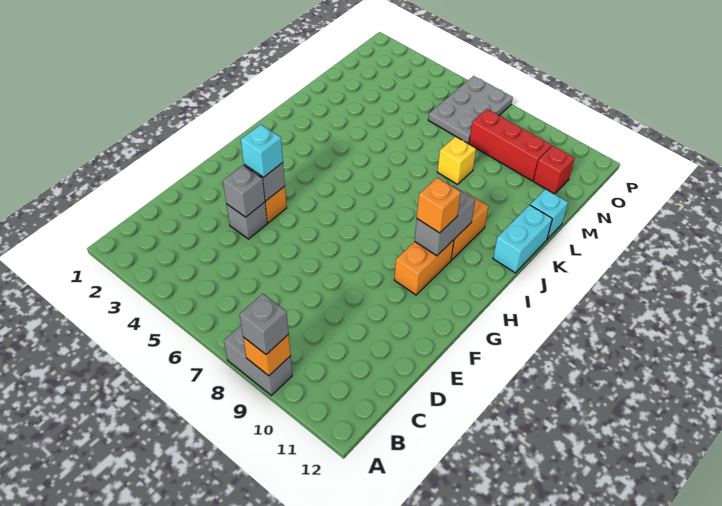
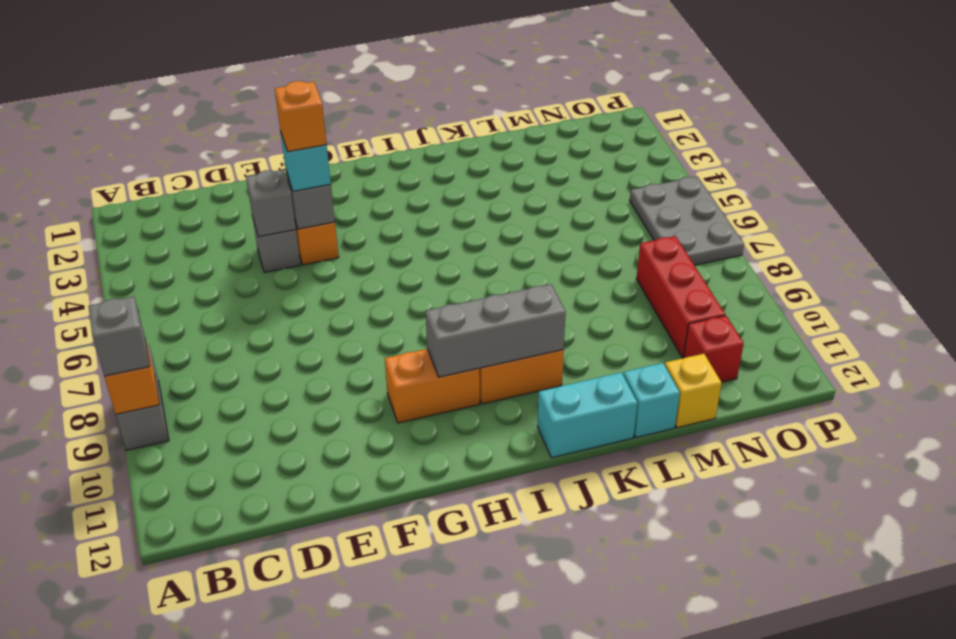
grey brick H10:I10 level 2 -> grey brick H10:J10 level 2
orange brick H10 level 3 -> orange brick F4 level 4
yellow brick L8 level 1 -> yellow brick M12 level 1
grey plate N6:P7 level 1 -> grey plate O5:P7 level 1

